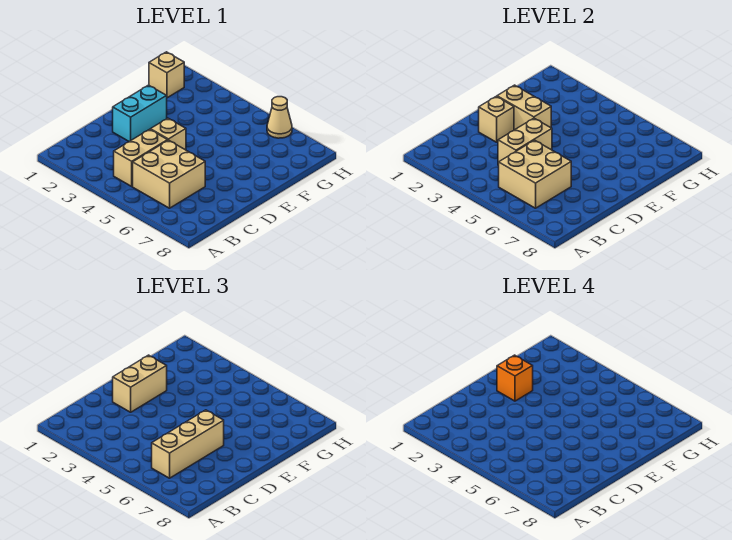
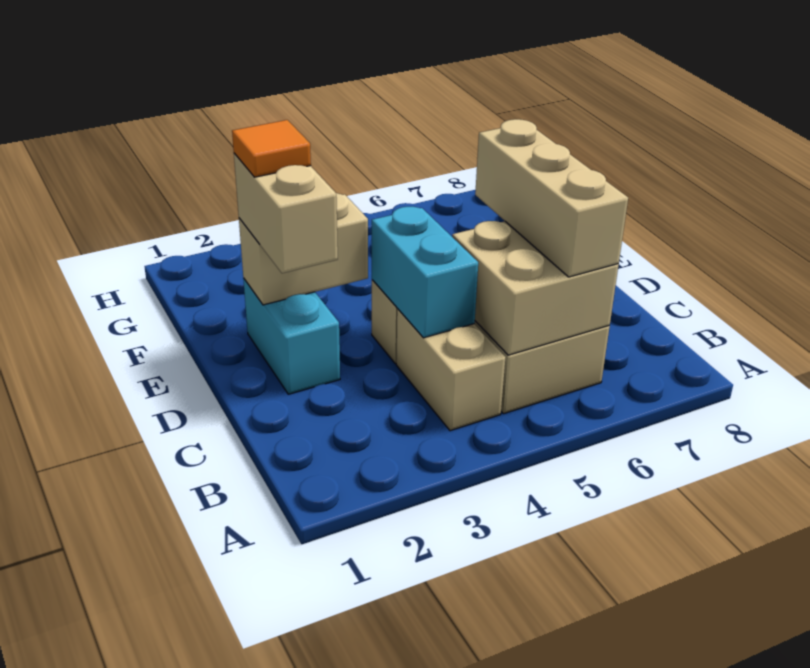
tan brick C4:D4 level 2 -> cyan brick C4:D4 level 2
tan brick D2 level 2 -> none
orange brick E2 level 4 -> orange tile E2 level 4
tan brick G1 level 1 -> none
tan cone H6 level 1 -> none

